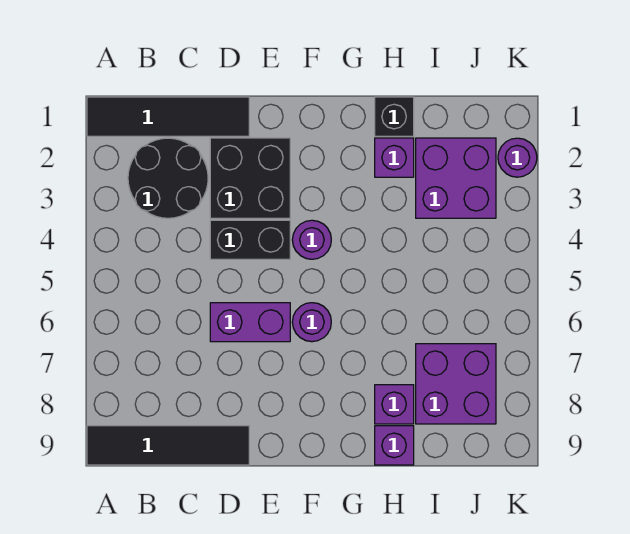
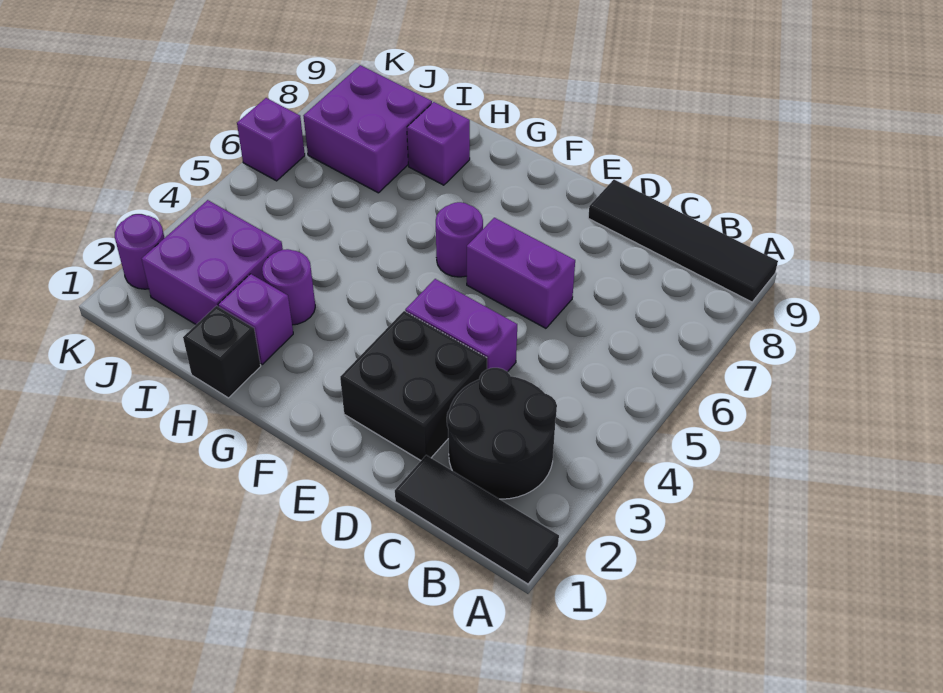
black tile A1:D1 level 1 -> black tile A1:C1 level 1
black brick D4:E4 level 1 -> purple brick D4:E4 level 1
purple round brick F4 level 1 -> purple round brick H3 level 1
purple brick H9 level 1 -> purple brick K6 level 1

